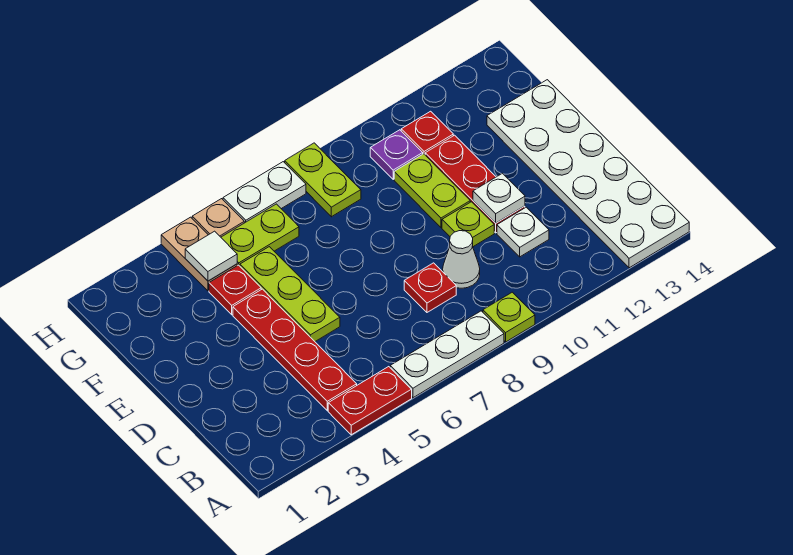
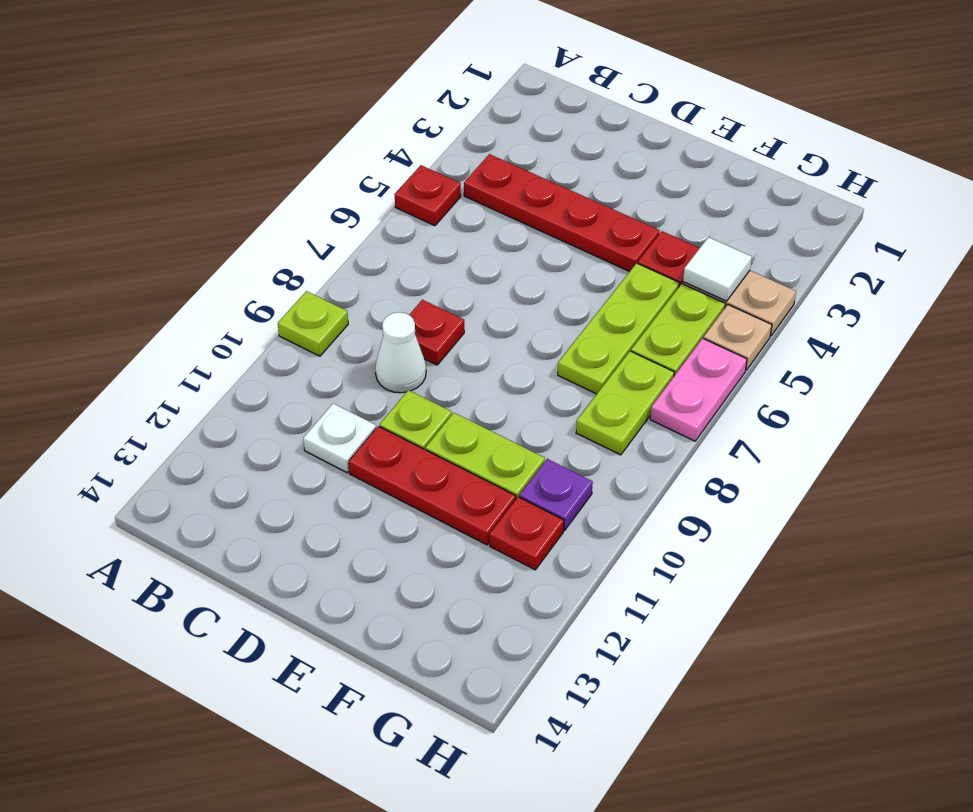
red plate A4:A5 level 1 -> red plate A5 level 1
white plate A6:A8 level 1 -> none
white plate A13:F14 level 1 -> none
lime plate D5:F5 level 1 -> lime plate F5:F7 level 1
white plate D11 level 2 -> none
lime plate G8:H8 level 1 -> lime plate G7:G8 level 1
white plate H6:H7 level 1 -> pink plate H6:H7 level 1

